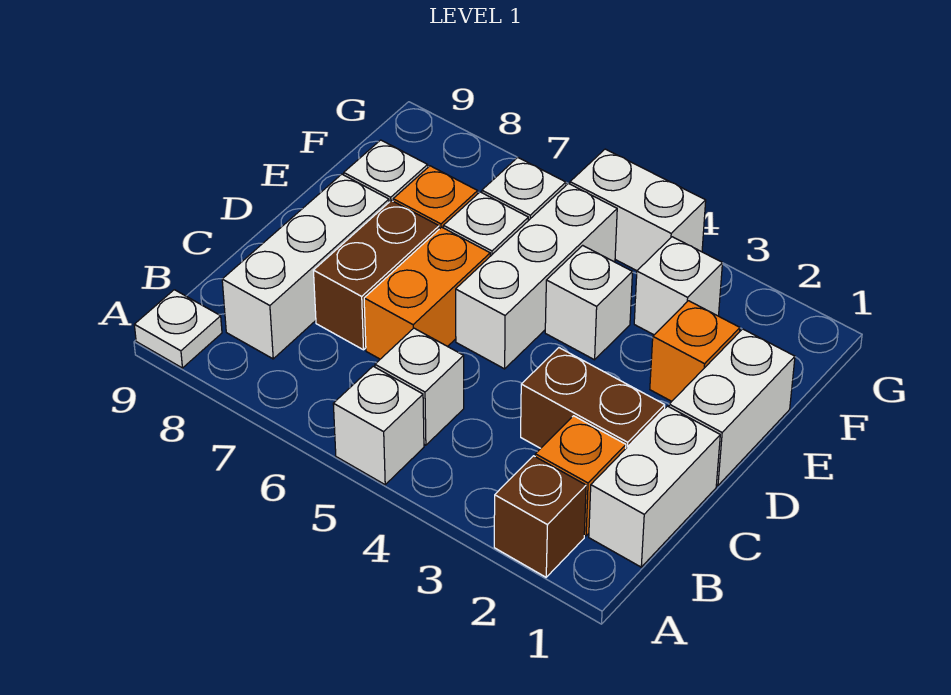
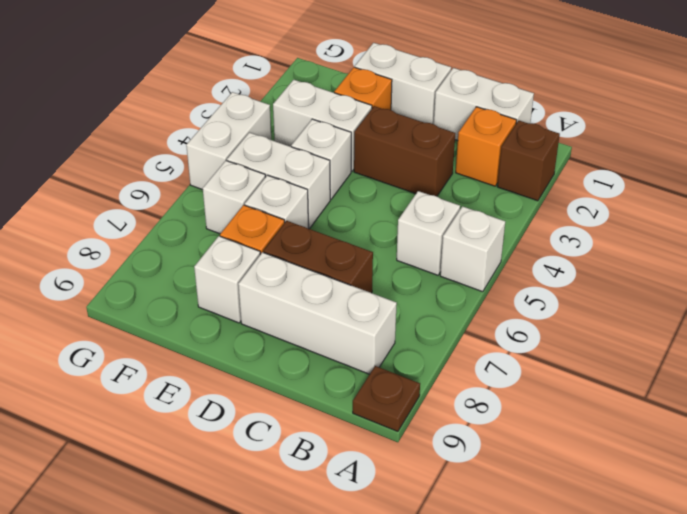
white plate A9 level 1 -> brown plate A9 level 1
brown brick C2:C3 level 1 -> brown brick C3:D3 level 1
orange brick C6:D6 level 1 -> none
white brick D5:F5 level 1 -> white brick E5:F5 level 1
white brick F3 level 1 -> white brick E3:F3 level 1

